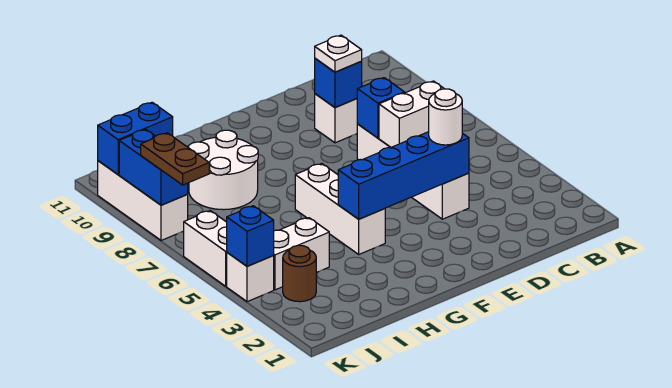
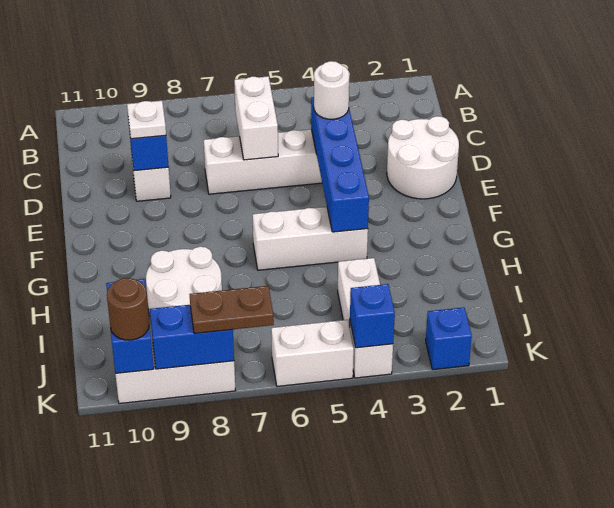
none -> white round brick D1:E2 level 1
blue brick D7 level 2 -> blue brick K2 level 1
brown round brick J3 level 1 -> brown round brick K10 level 3

